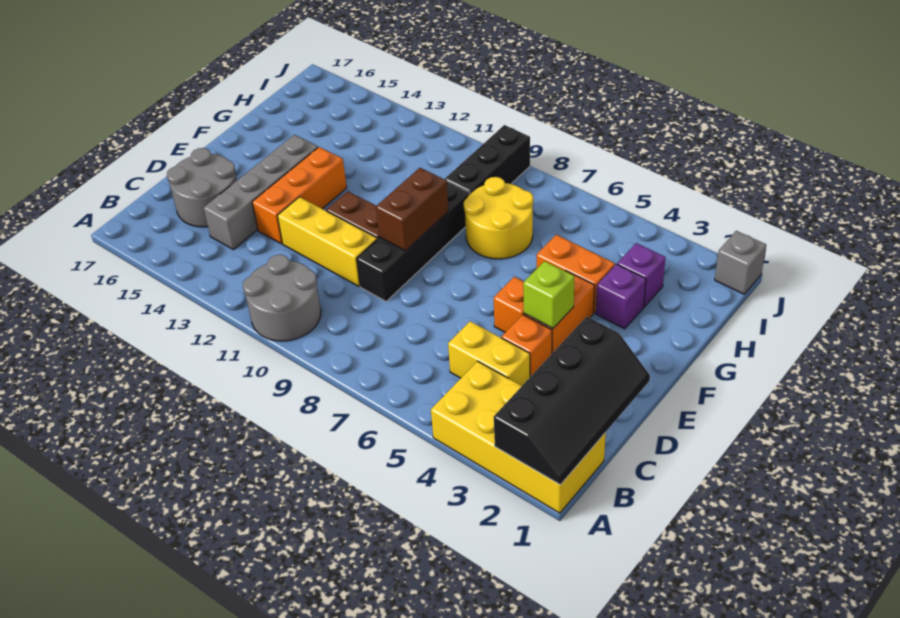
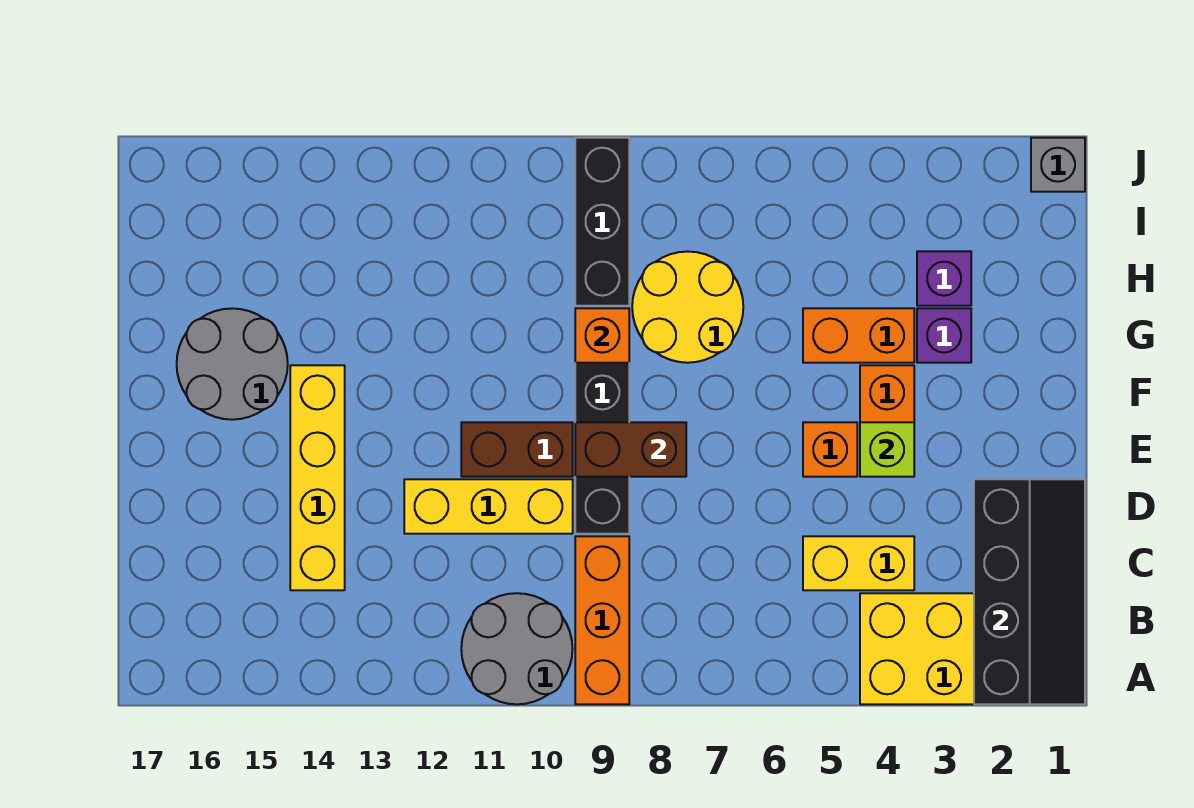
grey brick C14:F14 level 1 -> yellow brick C14:F14 level 1
grey round brick C15:D16 level 1 -> grey round brick F15:G16 level 1
orange brick D4 level 1 -> orange brick G9 level 2
orange brick D13:F13 level 1 -> orange brick A9:C9 level 1
brown brick E9:F9 level 2 -> brown brick E8:E9 level 2

